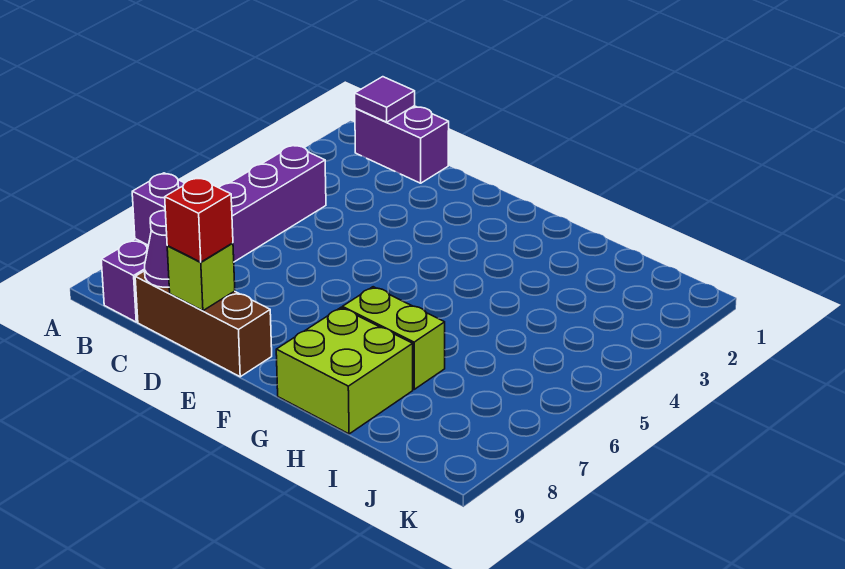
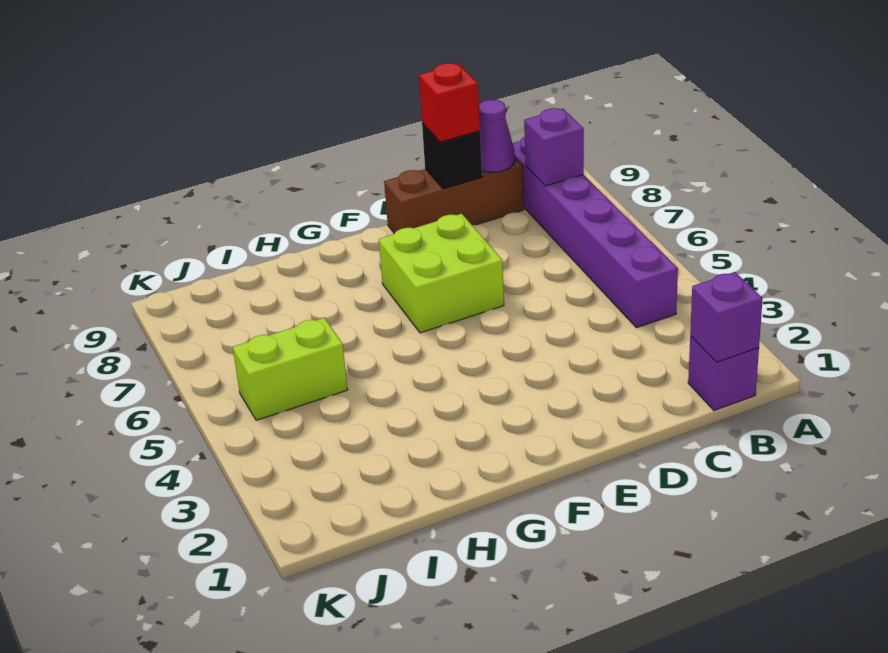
purple brick B1:C1 level 1 -> purple brick B1 level 1
purple tile B1 level 2 -> purple brick B1 level 2
lime brick D9 level 2 -> black brick D9 level 2
lime brick G7:H7 level 1 -> lime brick I5:J5 level 1
lime brick G8:H9 level 1 -> lime brick E6:F7 level 1

